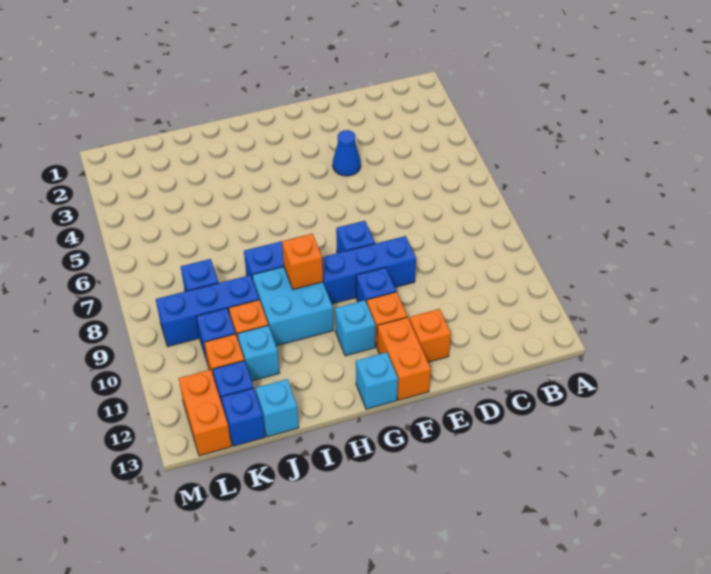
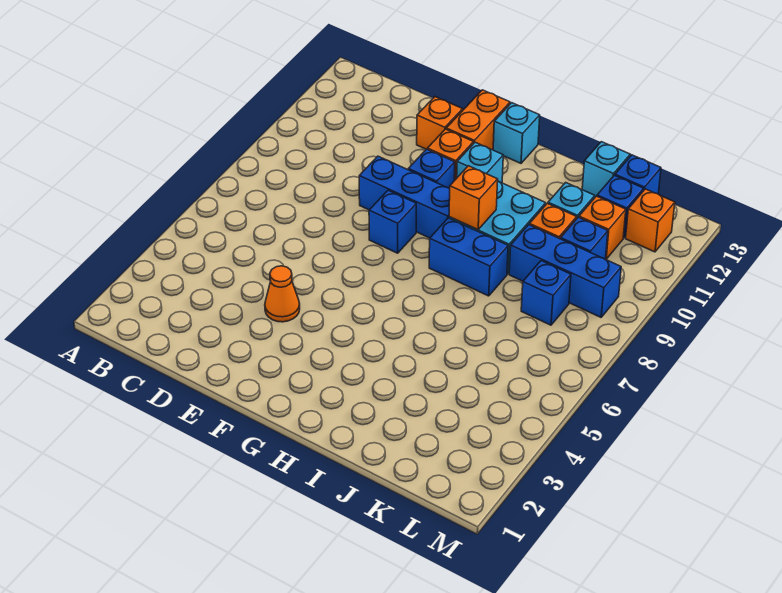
blue cone E4 level 1 -> orange cone E4 level 1
orange brick L12:L13 level 1 -> orange brick L12 level 1

